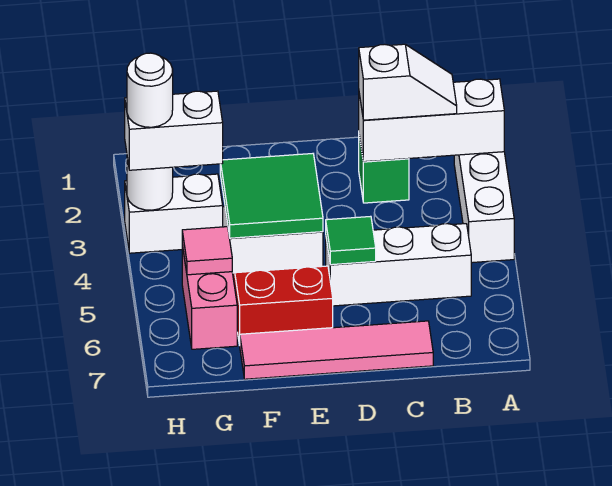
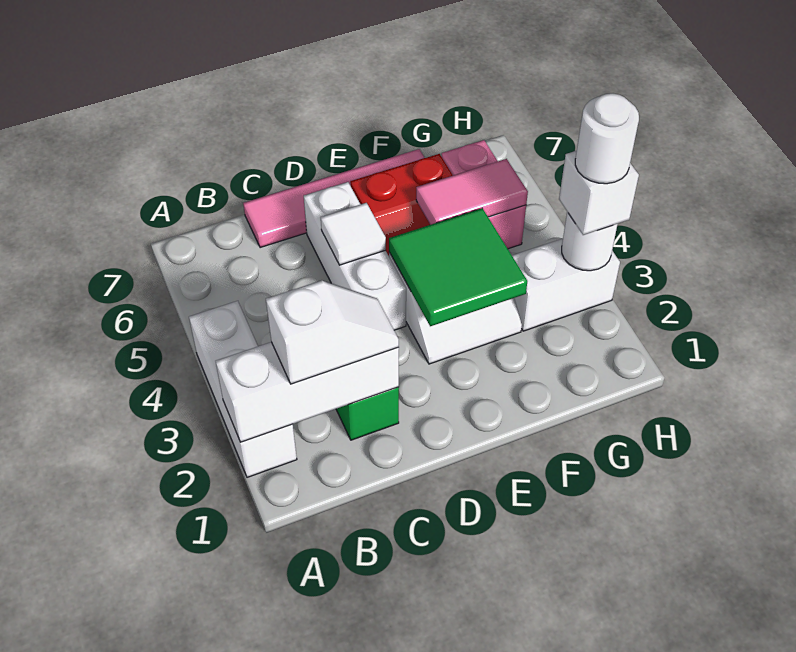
white slope B2:C2 level 3 top C -> white slope B2:C2 level 3 top B
white brick B5:D5 level 1 -> white brick D4:D6 level 1
green tile D5 level 2 -> white tile D5 level 2
white brick G3:H3 level 3 -> white brick H3 level 3
pink tile G5 level 2 -> pink tile F5:G5 level 2

